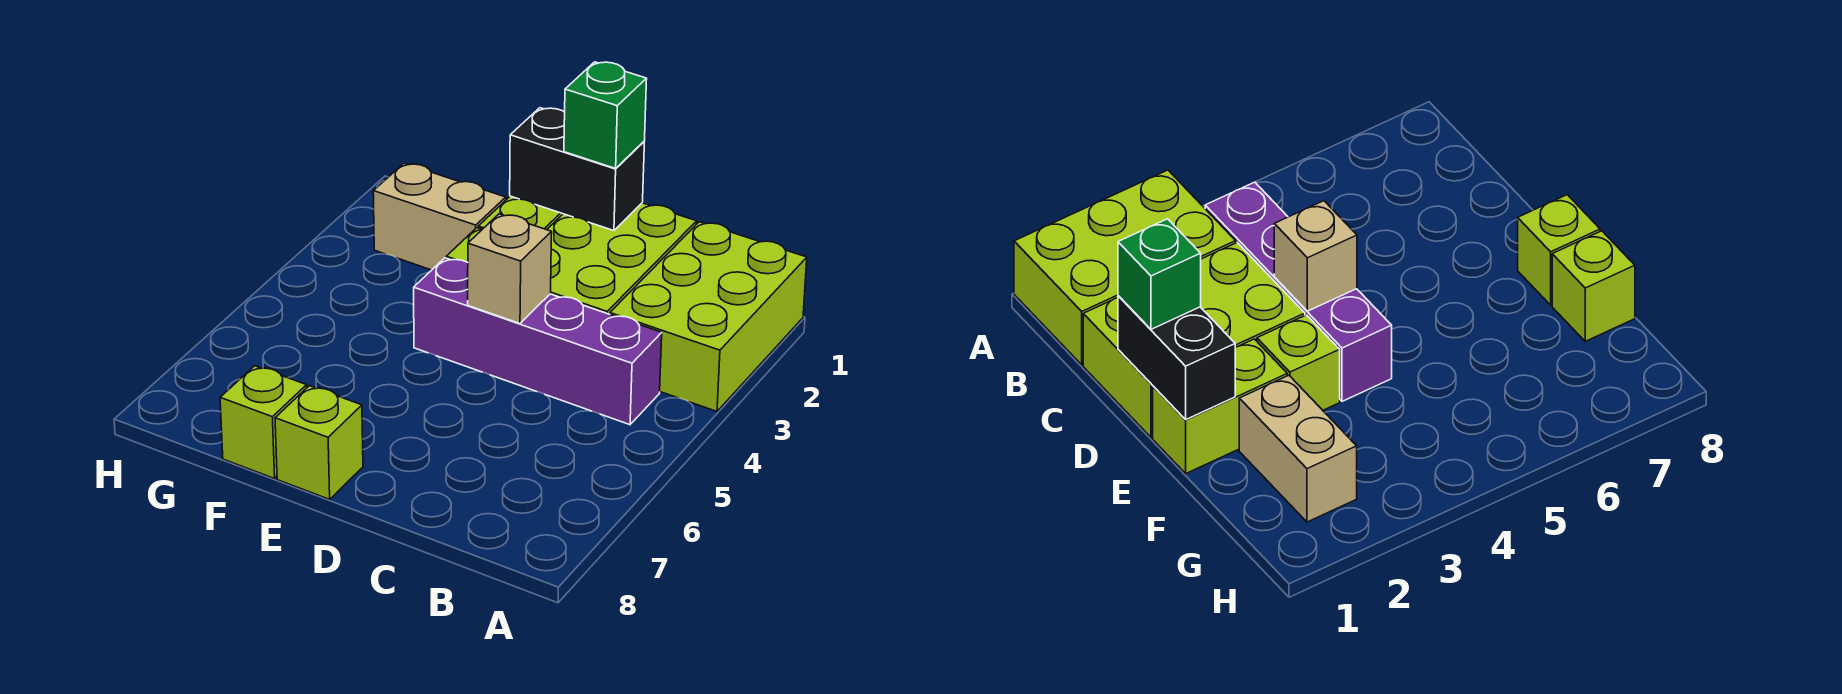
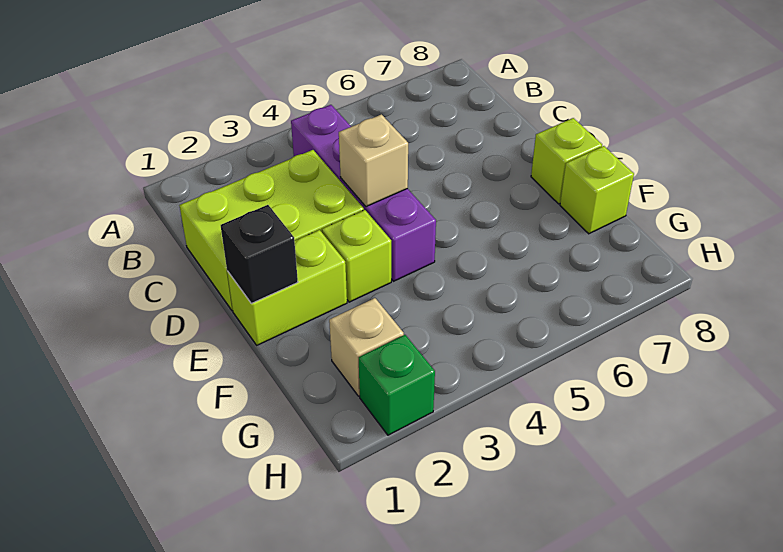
lime brick A1:B3 level 1 -> none
black brick D1:E1 level 2 -> black brick E1 level 2
green brick D1 level 3 -> green brick H2 level 1
tan brick F2:G2 level 1 -> tan brick G2 level 1

